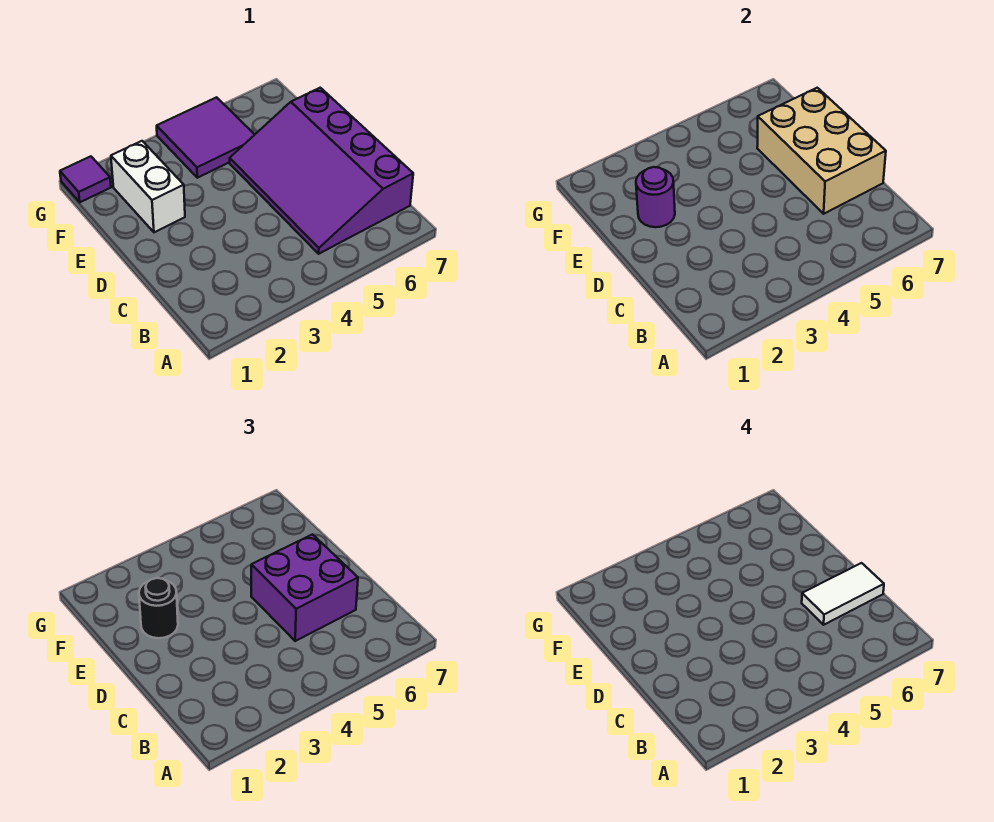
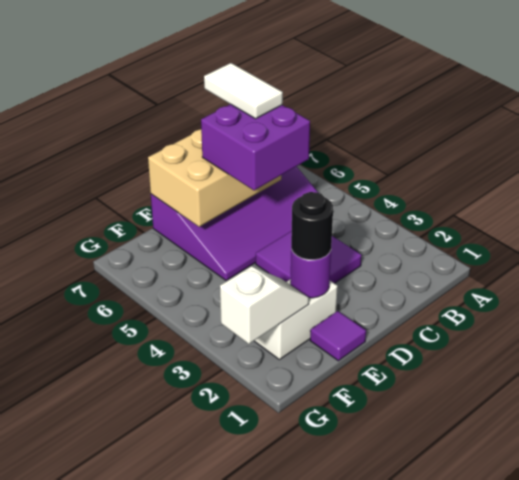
none -> white slope F2:G2 level 2 top G
purple tile F4:G5 level 1 -> purple tile C3:D4 level 1
purple tile G1 level 1 -> purple tile E1 level 1

